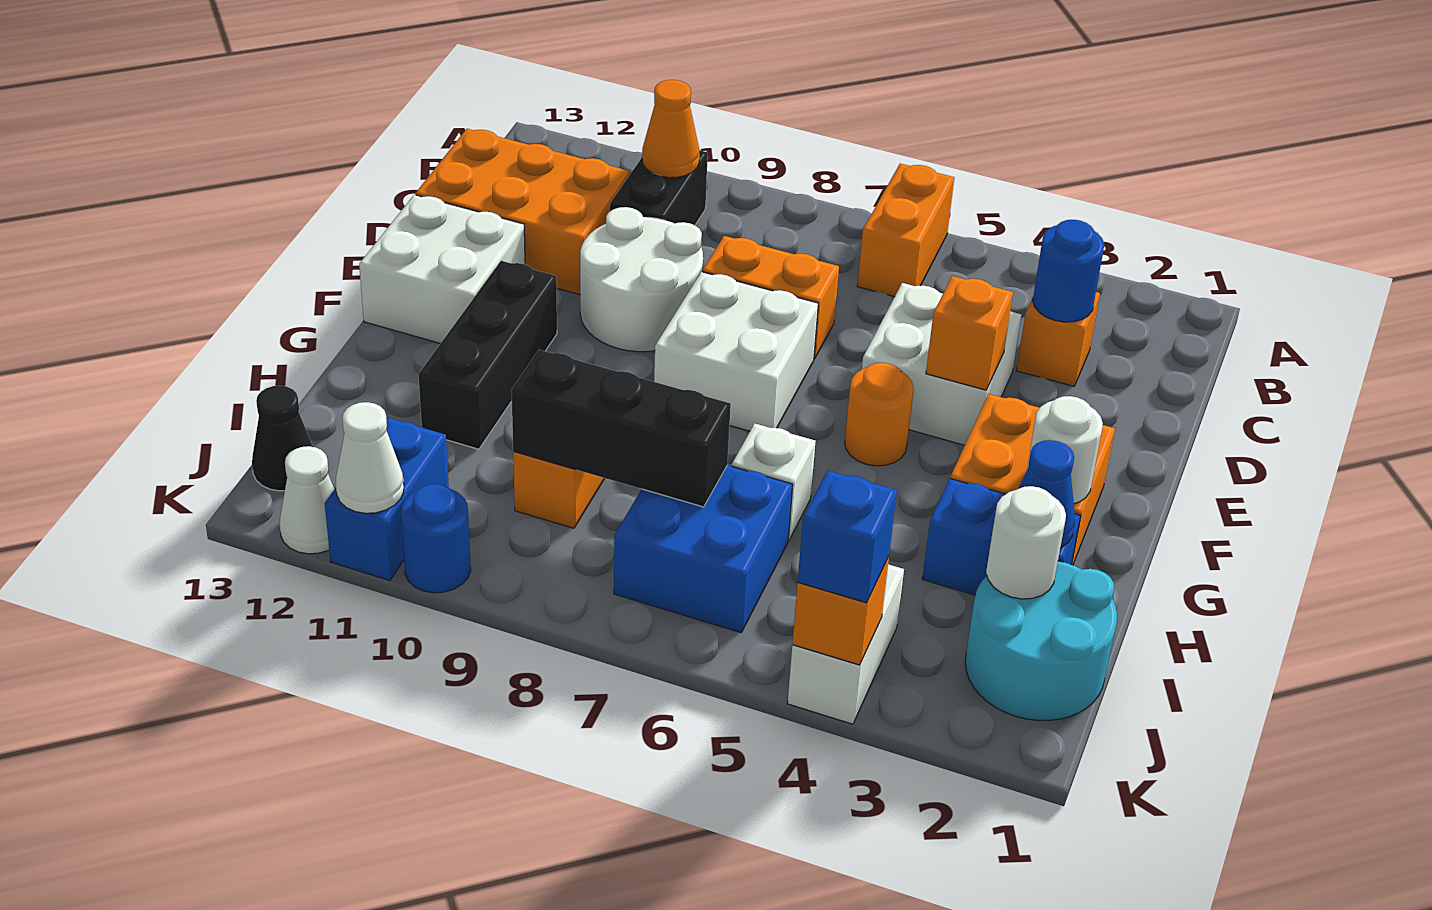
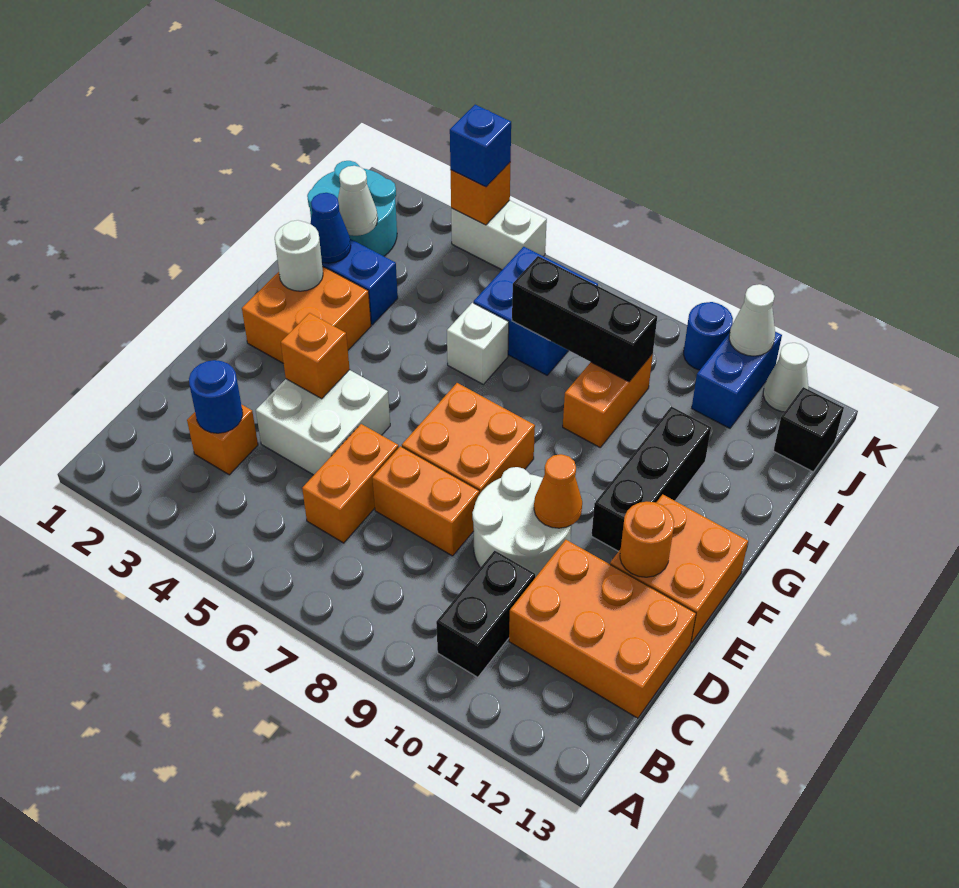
orange brick A6:B6 level 1 -> orange brick C6:D6 level 1
orange cone B10 level 2 -> orange cone E10 level 2
white brick E7:F8 level 1 -> orange brick E7:F8 level 1
white brick E12:F13 level 1 -> orange brick E12:F13 level 1
orange round brick F5 level 1 -> orange round brick E12 level 2
white round brick I2 level 2 -> white cone I2 level 2
white brick J4:K4 level 1 -> white brick K4:K5 level 1
black cone J13 level 1 -> black brick J13 level 1

